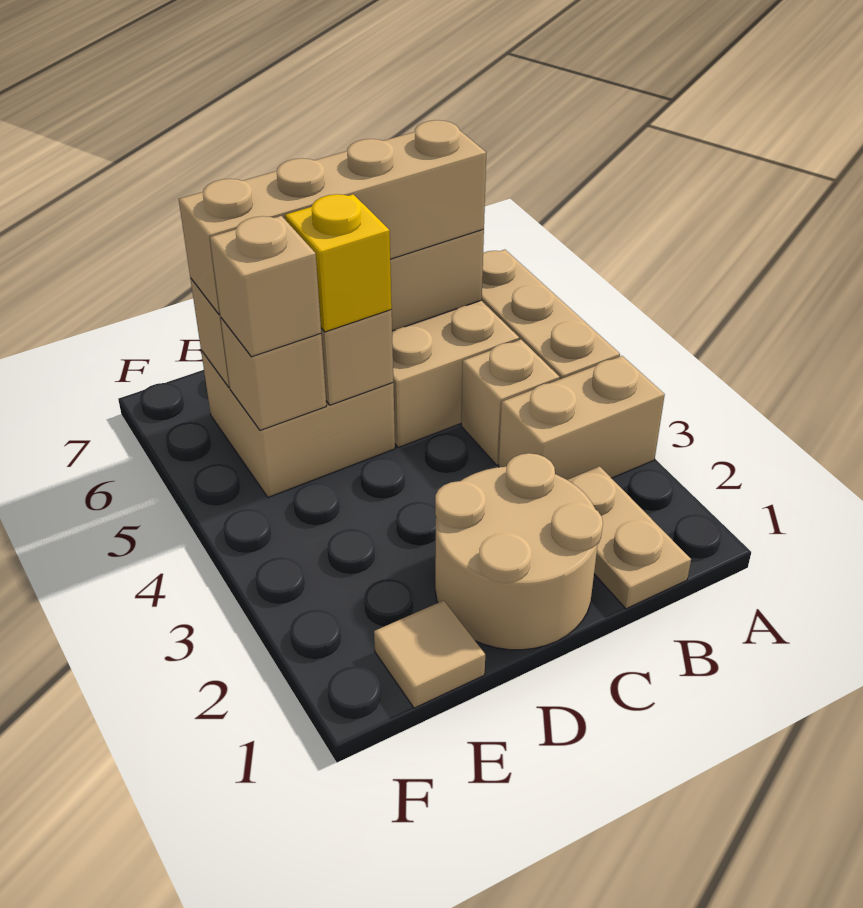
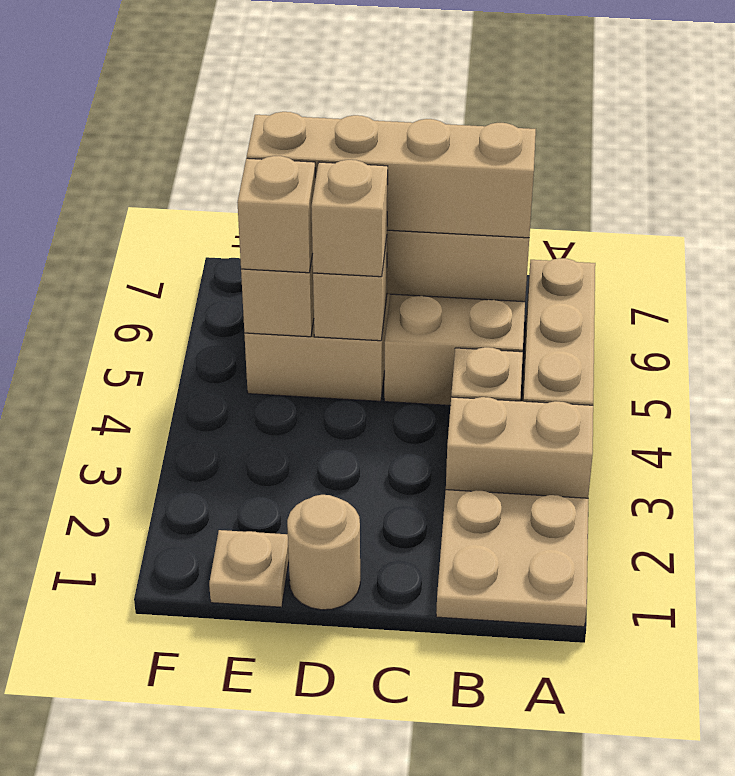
tan plate B1:B2 level 1 -> tan plate A1:B2 level 1
tan round brick C1:D2 level 1 -> tan round brick D1 level 1
yellow brick D5 level 3 -> tan brick D5 level 3
tan tile E1 level 1 -> tan plate E1 level 1

